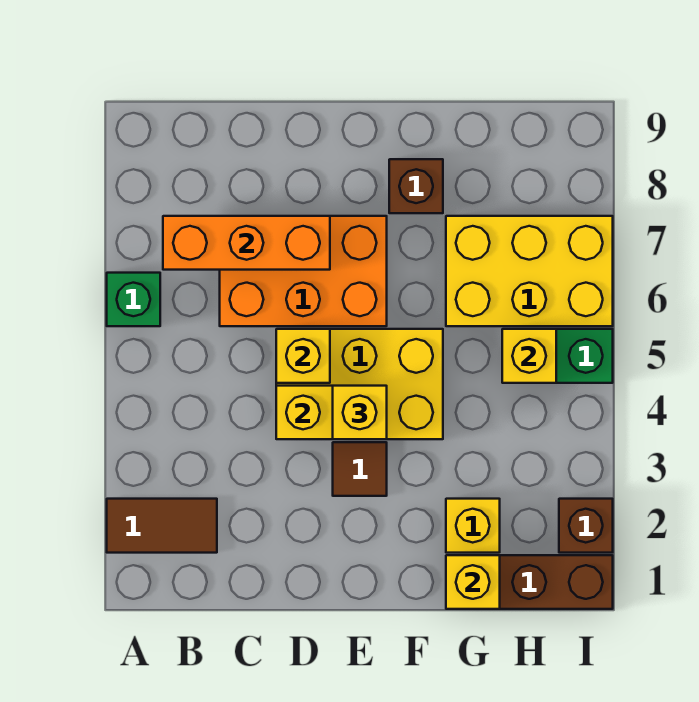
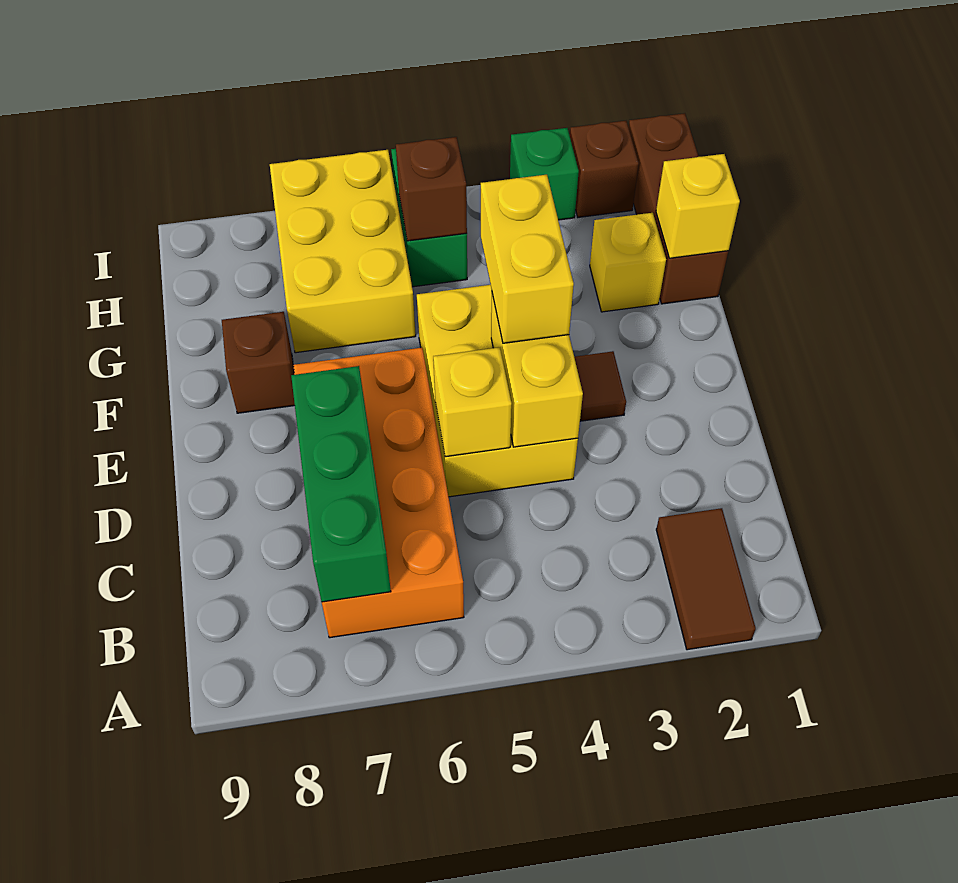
green brick A6 level 1 -> green brick I3 level 1
orange brick B7:D7 level 2 -> green brick B7:D7 level 2
orange brick C6:E7 level 1 -> orange brick B6:E7 level 1
yellow brick E4 level 3 -> yellow brick E4:F4 level 3
yellow brick H5 level 2 -> brown brick H5 level 2

